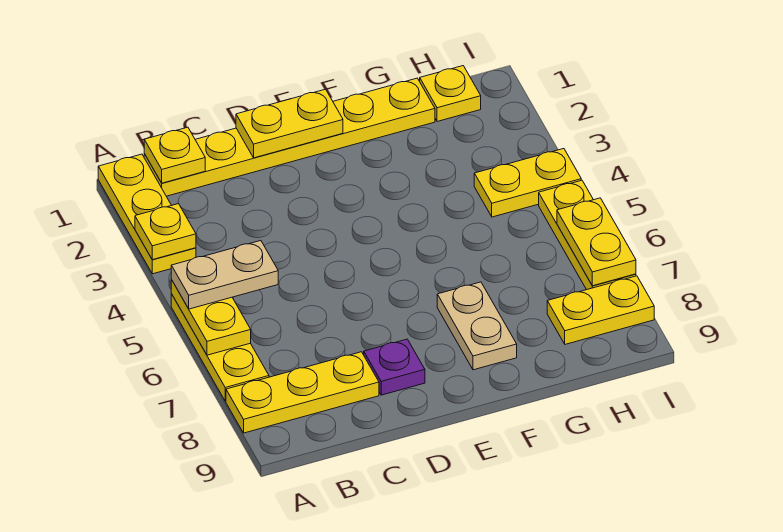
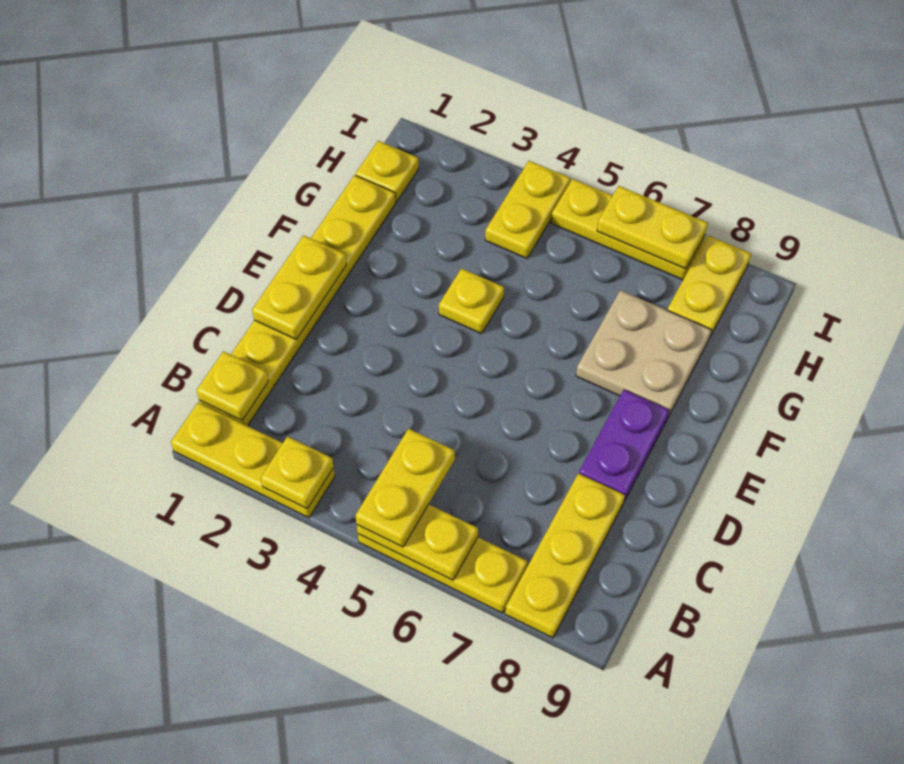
tan plate A5:B5 level 3 -> yellow plate A5:B5 level 3
purple plate D8 level 1 -> purple plate D8:E8 level 1
none -> yellow plate F4 level 1
tan plate F7:F8 level 1 -> tan plate F7:G8 level 1

